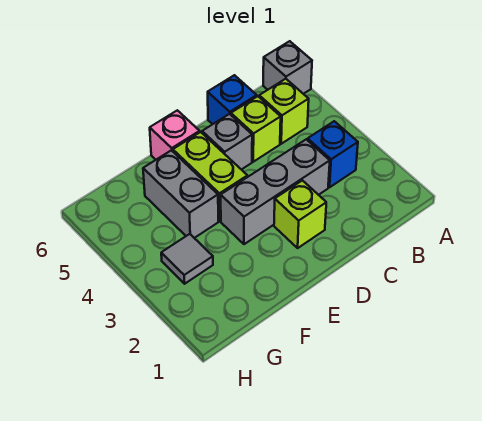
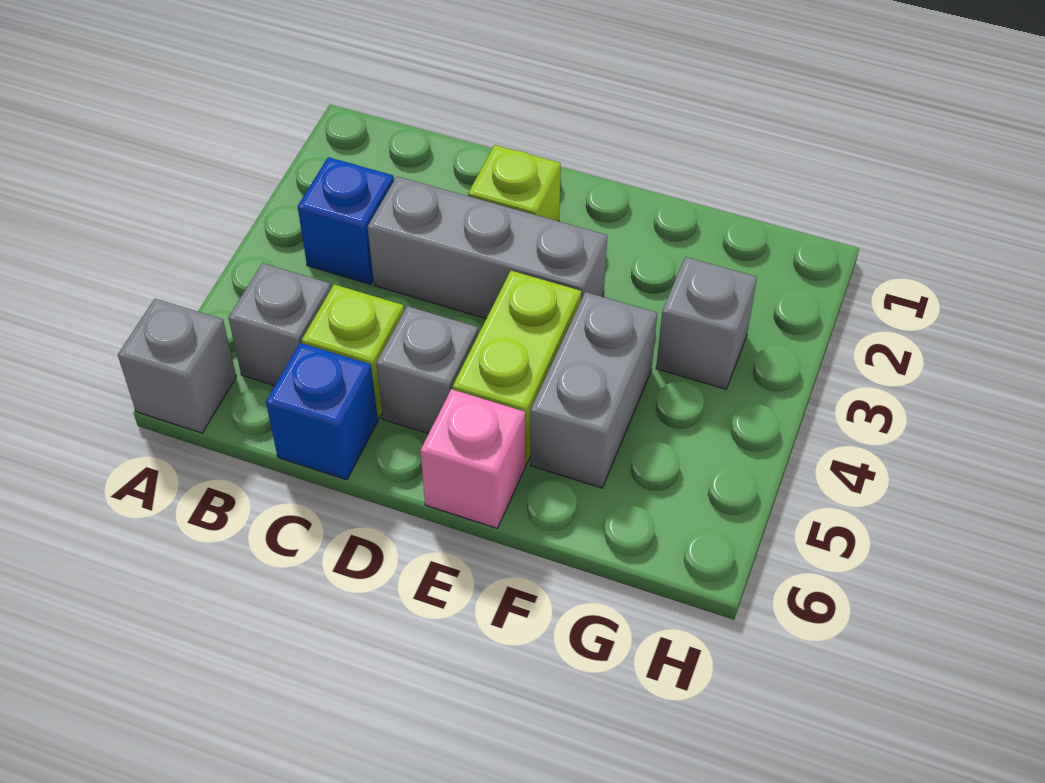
lime brick B5 level 1 -> grey brick B5 level 1
grey tile G3 level 1 -> grey brick G3 level 1

